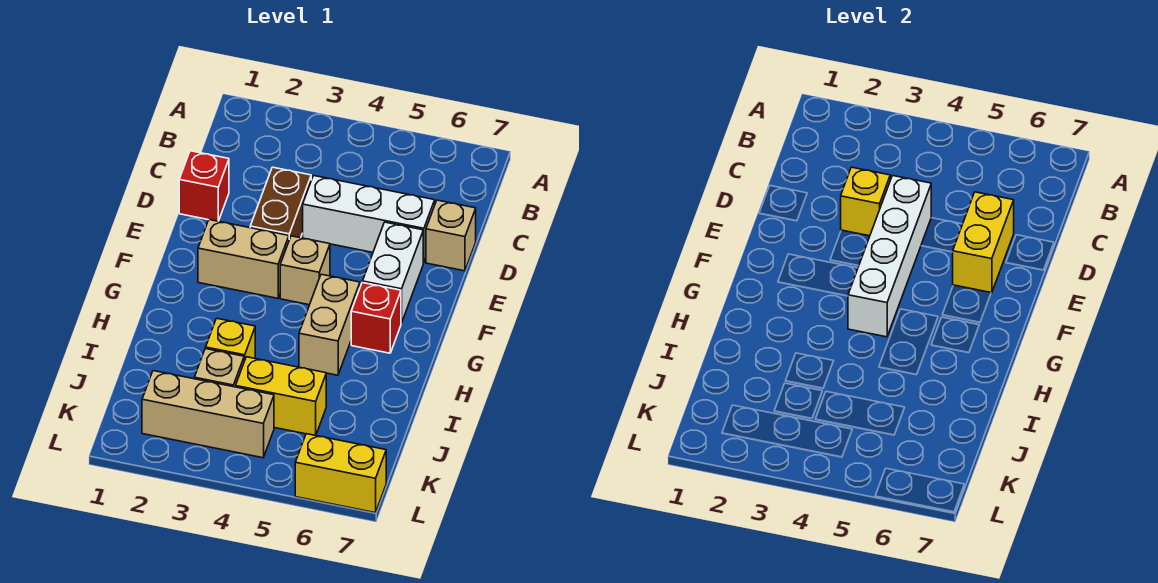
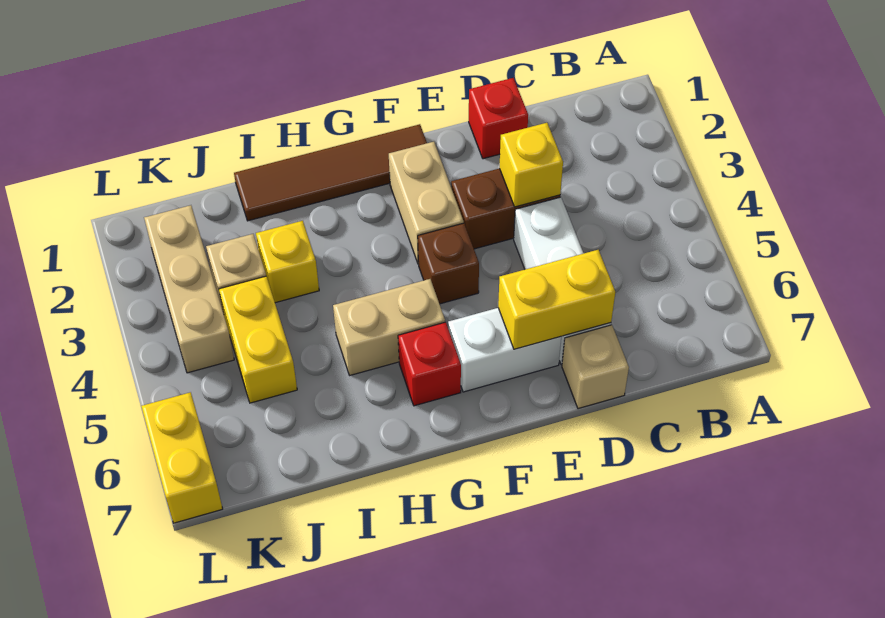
white brick D4:G4 level 2 -> none
none -> brown tile F1:I1 level 1
tan brick F4 level 1 -> brown brick F4 level 1

